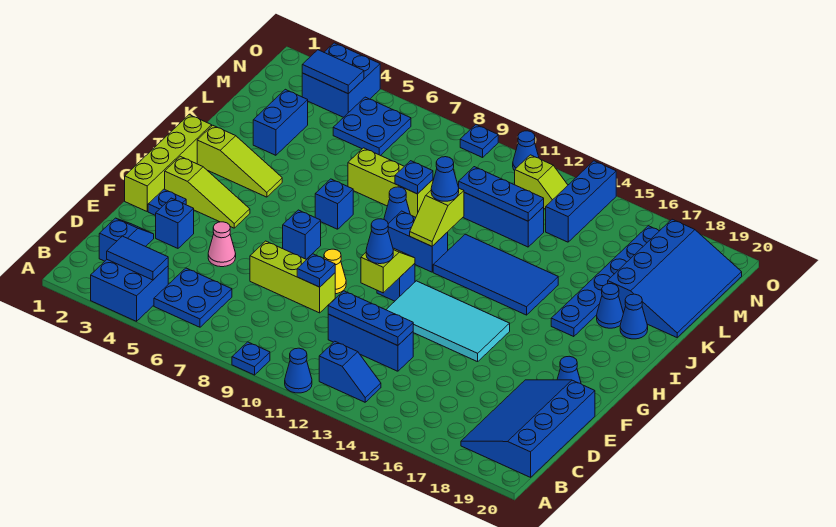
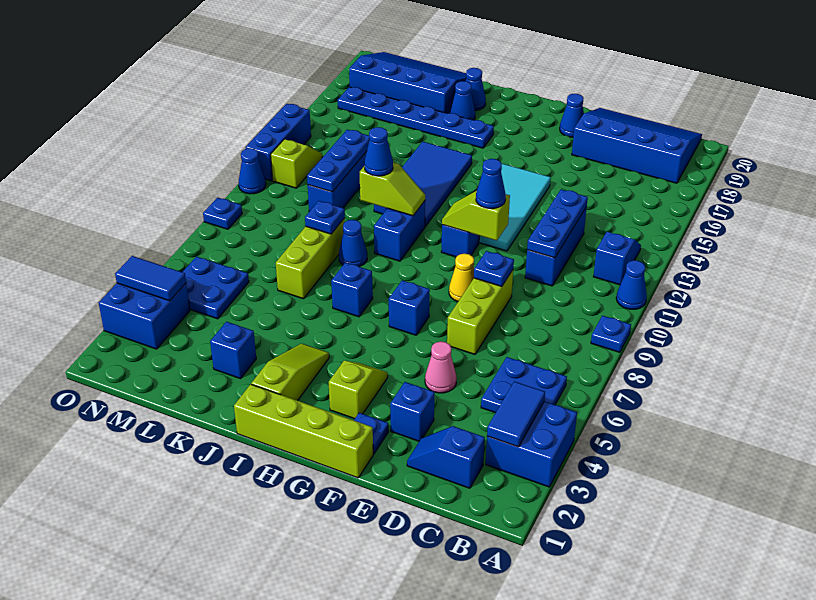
blue slope B18:E20 level 1 top 20 -> blue slope B18:E20 level 1 top 18
lime slope G2:G4 level 1 top 2 -> lime slope G3:G4 level 1 top 3
blue brick K3:L3 level 1 -> blue brick K3 level 1
blue brick M14:O14 level 1 -> blue brick O12:O14 level 1
blue tile N3:N4 level 2 -> blue tile N4:O4 level 2

